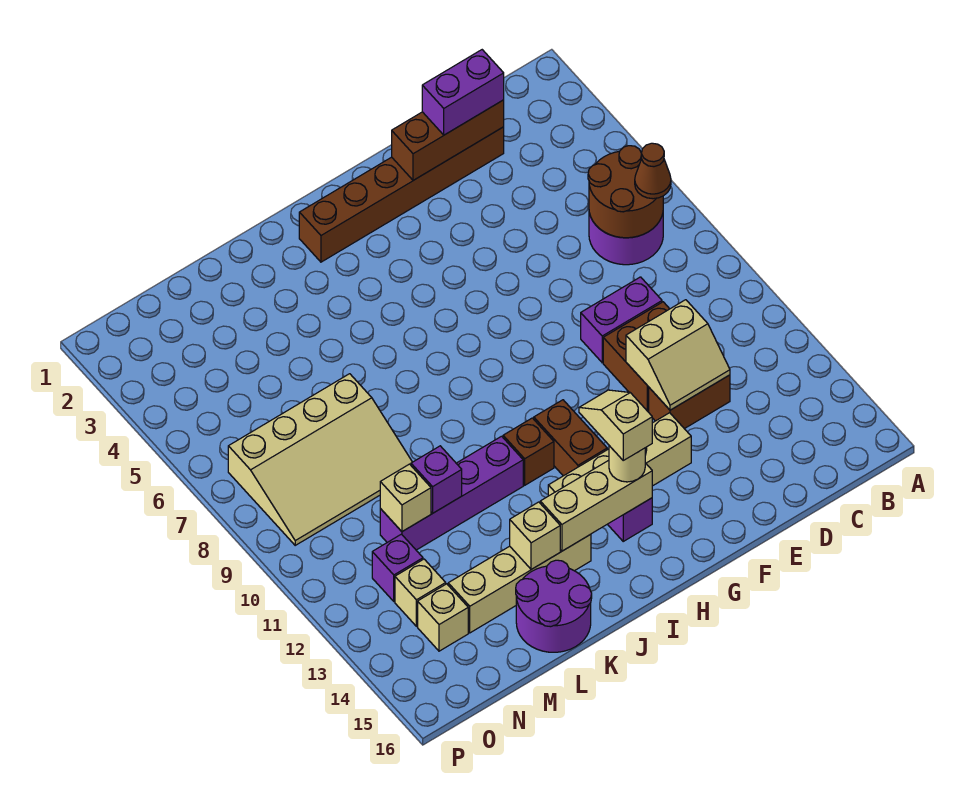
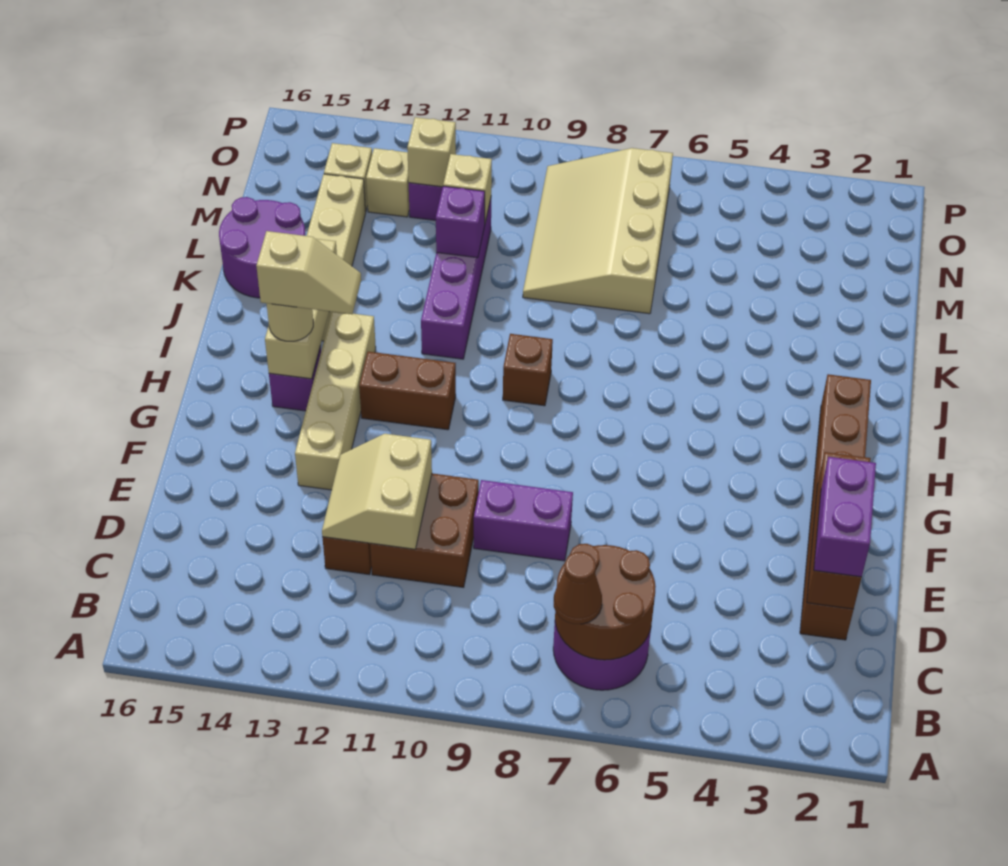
purple brick D9:E9 level 1 -> purple brick E8:E9 level 1
brown brick I11 level 1 -> brown brick I9 level 1
tan brick K14 level 2 -> tan brick N12 level 2

